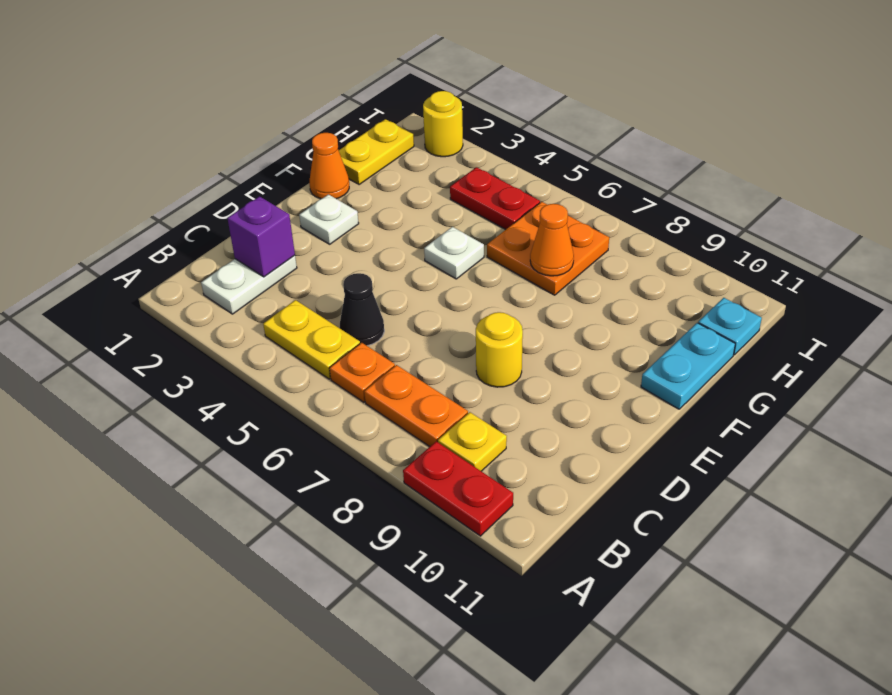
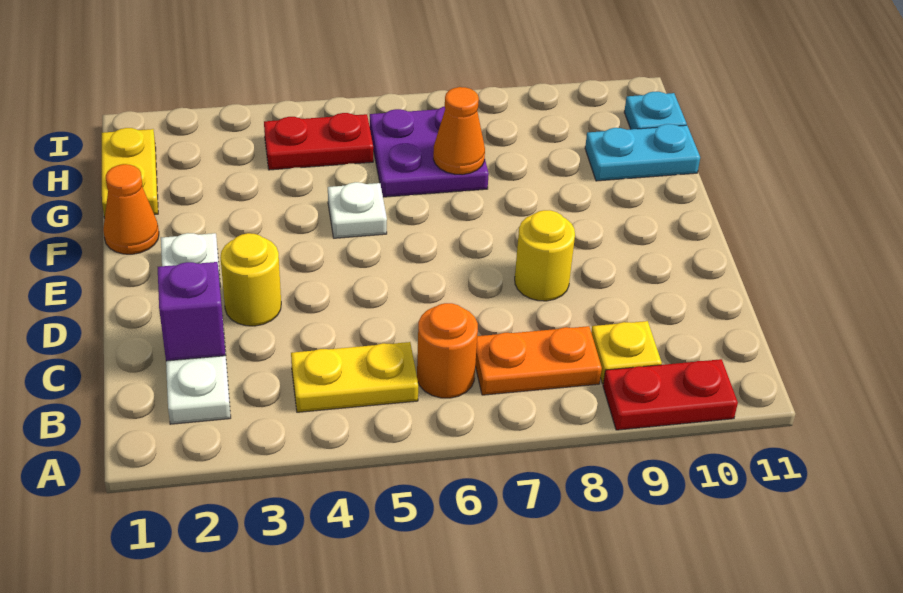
orange plate B6 level 1 -> orange round brick B6 level 1
black cone C5 level 1 -> none
cyan plate F11:G11 level 1 -> cyan plate G10:G11 level 1
orange plate G6:H7 level 1 -> purple plate G6:H7 level 1
yellow round brick I2 level 1 -> yellow round brick D3 level 1

